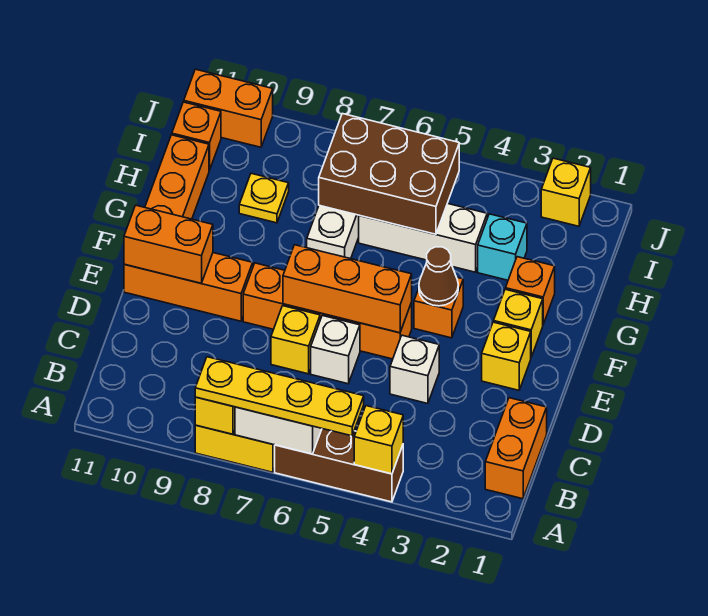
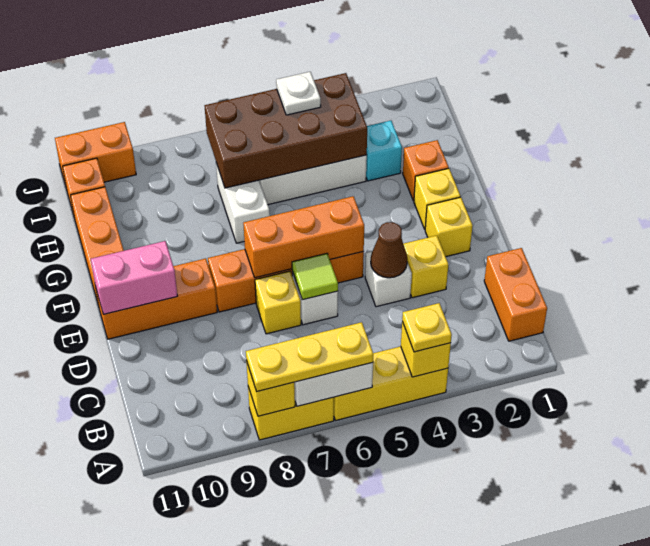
brown brick A4:A6 level 1 -> yellow brick A4:A6 level 1
yellow plate A5:A8 level 3 -> yellow plate A6:A8 level 3
none -> lime tile D6 level 2
orange brick E10:E11 level 2 -> pink brick E10:E11 level 2
orange brick F4 level 1 -> none
brown cone F4 level 2 -> brown cone D4 level 2
brown brick H5:I7 level 2 -> brown brick H4:I7 level 2
yellow plate H9 level 1 -> yellow plate A4 level 3
none -> white plate I5 level 3
yellow brick J2 level 1 -> yellow brick D3 level 1

